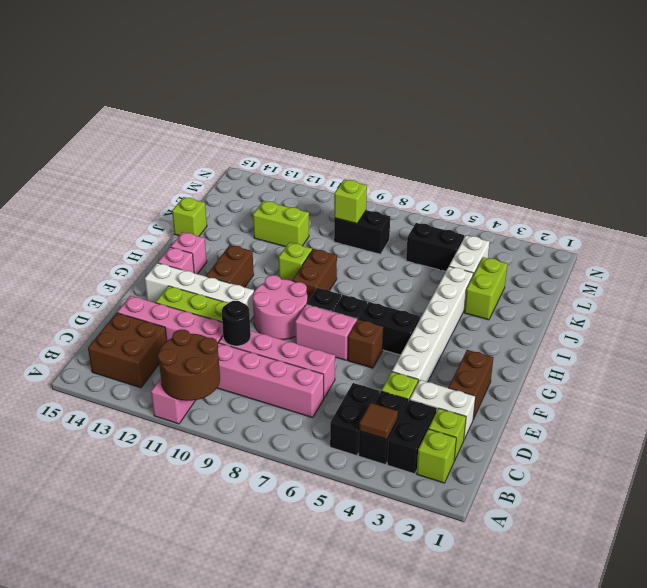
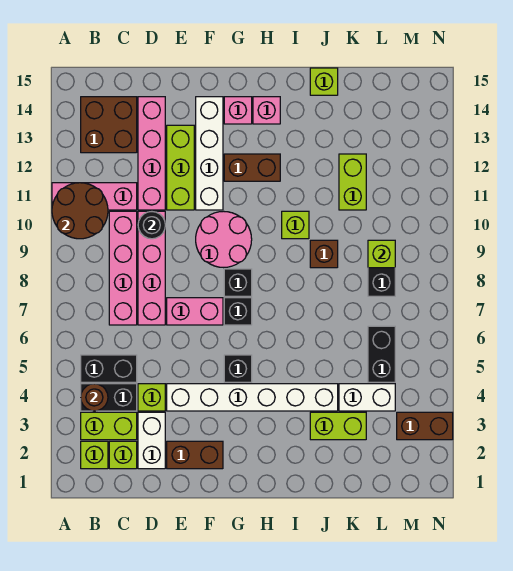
black brick B3:C3 level 1 -> lime brick B3:C3 level 1
brown tile B4 level 2 -> brown round brick B4 level 2
brown brick F6 level 1 -> brown brick J9 level 1
pink brick F7:F8 level 1 -> pink brick E7:F7 level 1
black brick G5:G6 level 1 -> black brick G5 level 1
brown brick H9:I9 level 1 -> brown brick M3:N3 level 1

